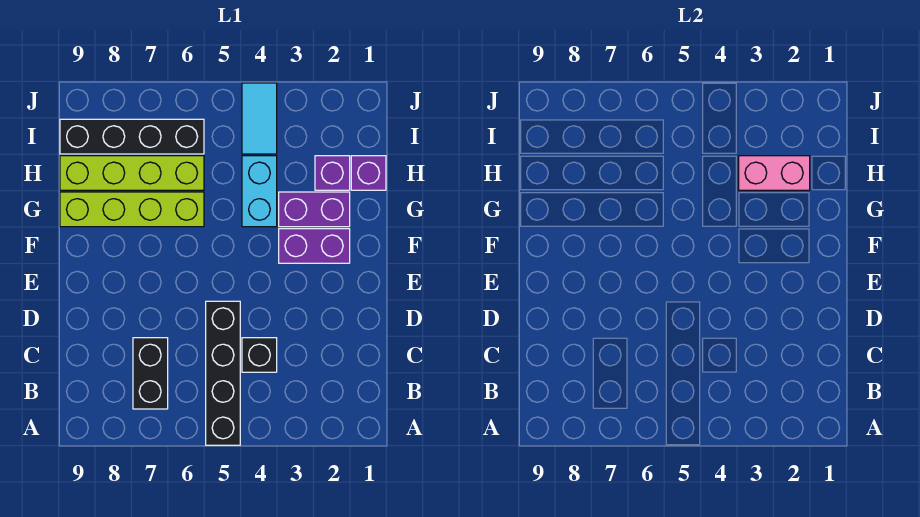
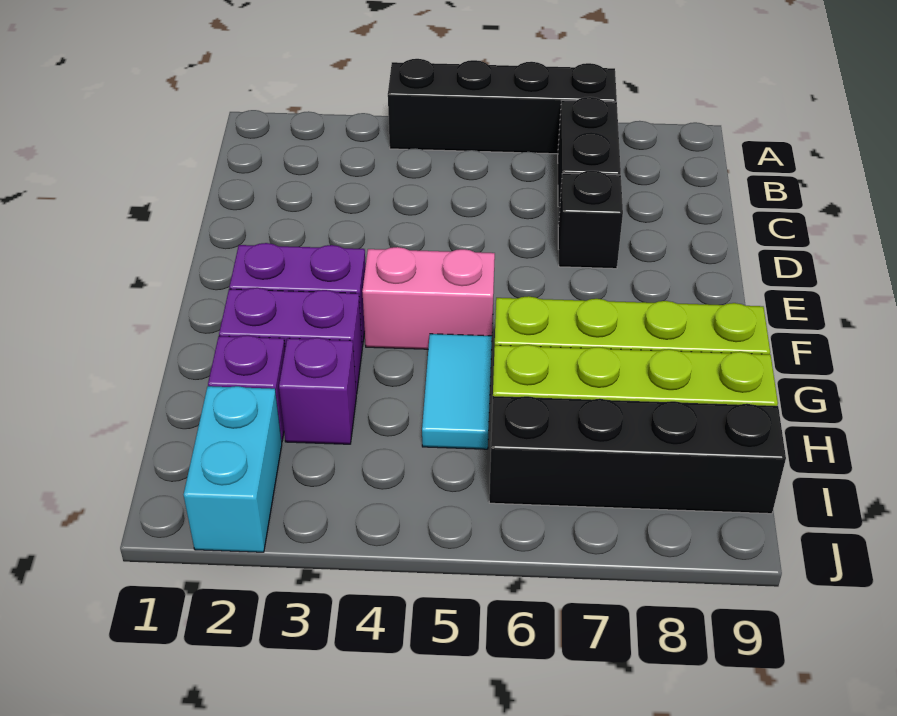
black brick A5:D5 level 1 -> black brick A4:A7 level 1
black brick C4 level 1 -> black brick D7 level 1
cyan brick G4:H4 level 1 -> cyan brick I2:J2 level 1
purple brick H1 level 1 -> purple brick H3 level 1
pink brick H2:H3 level 2 -> pink brick F4:F5 level 1
cyan tile I4:J4 level 1 -> cyan tile G5:H5 level 1

